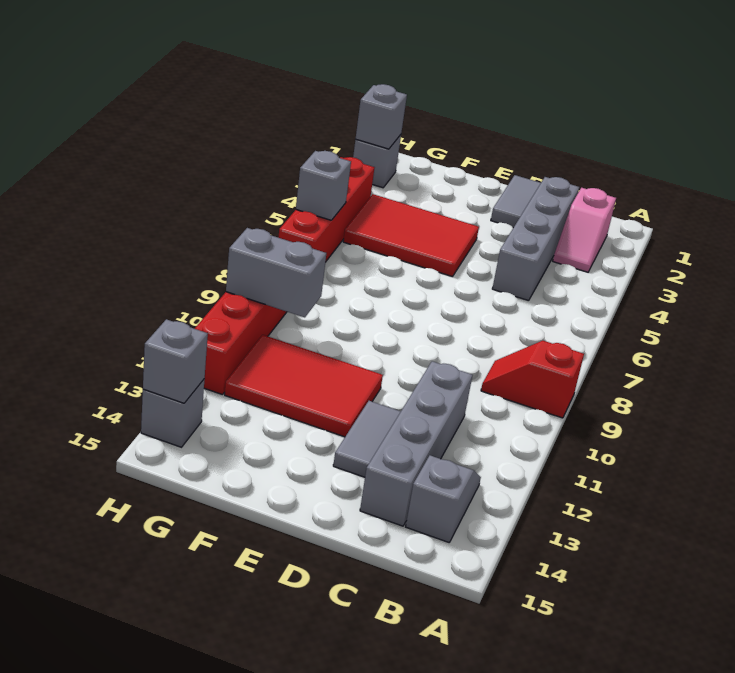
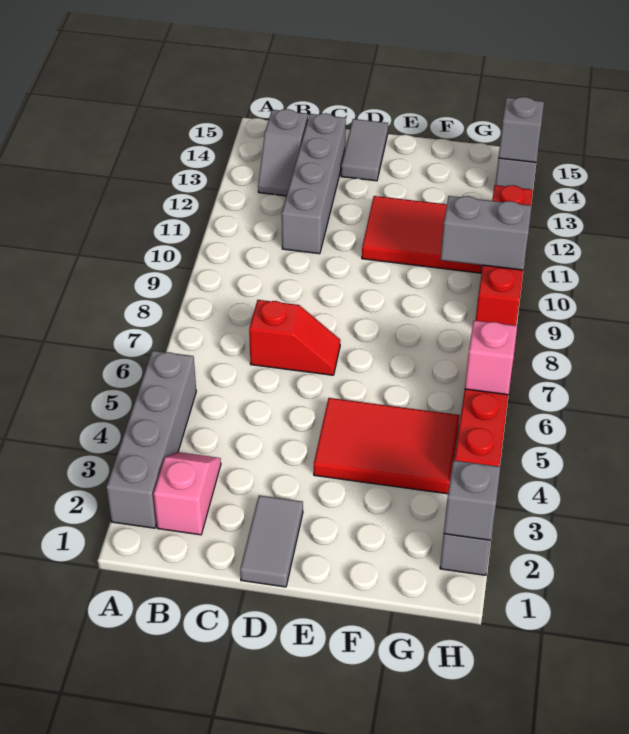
red slope A9:B9 level 1 top A -> red slope C7:D7 level 1 top C
grey brick C2:C5 level 1 -> grey brick A2:A5 level 1
grey tile D12:D13 level 1 -> grey tile D14:D15 level 1
grey brick H6 level 2 -> pink brick H6 level 2

